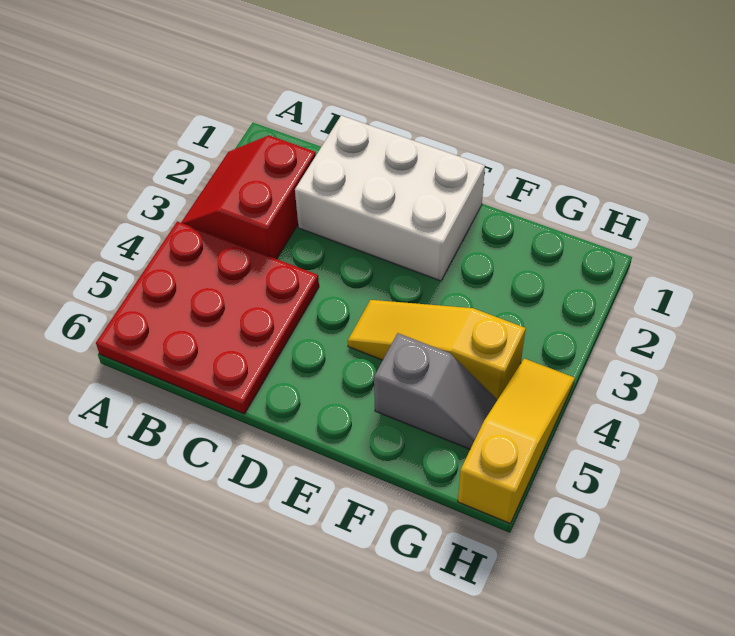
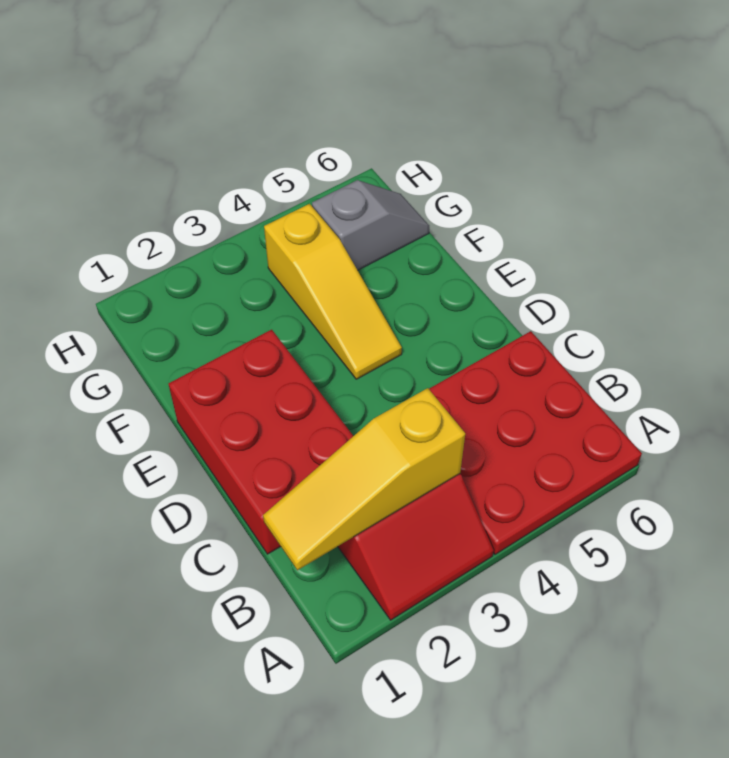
white brick C1:E2 level 1 -> red brick C1:E2 level 1
grey slope F5:G5 level 1 top F -> grey slope G5:G6 level 1 top 5
yellow slope H4:H6 level 1 top 6 -> yellow slope B1:B3 level 2 top 3

